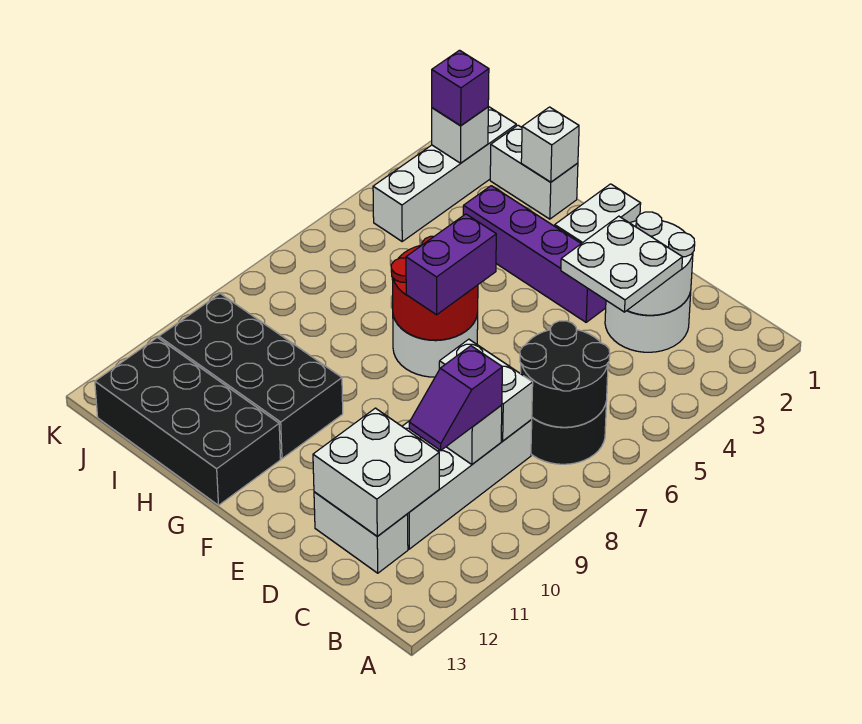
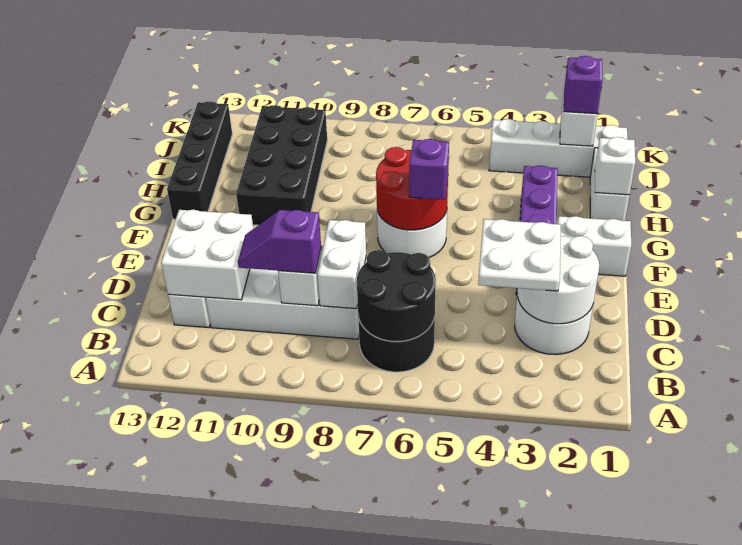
purple brick F6:F7 level 3 -> purple brick F6 level 3
black brick G12:J13 level 1 -> black brick G13:J13 level 1

